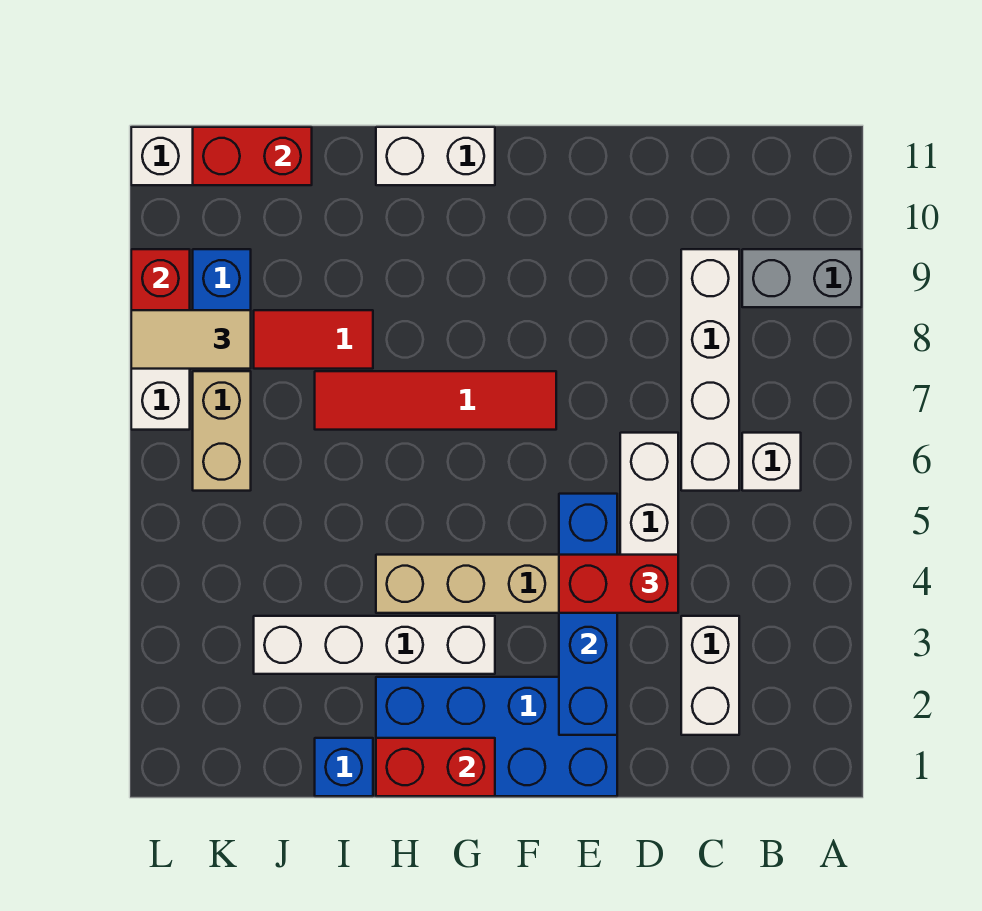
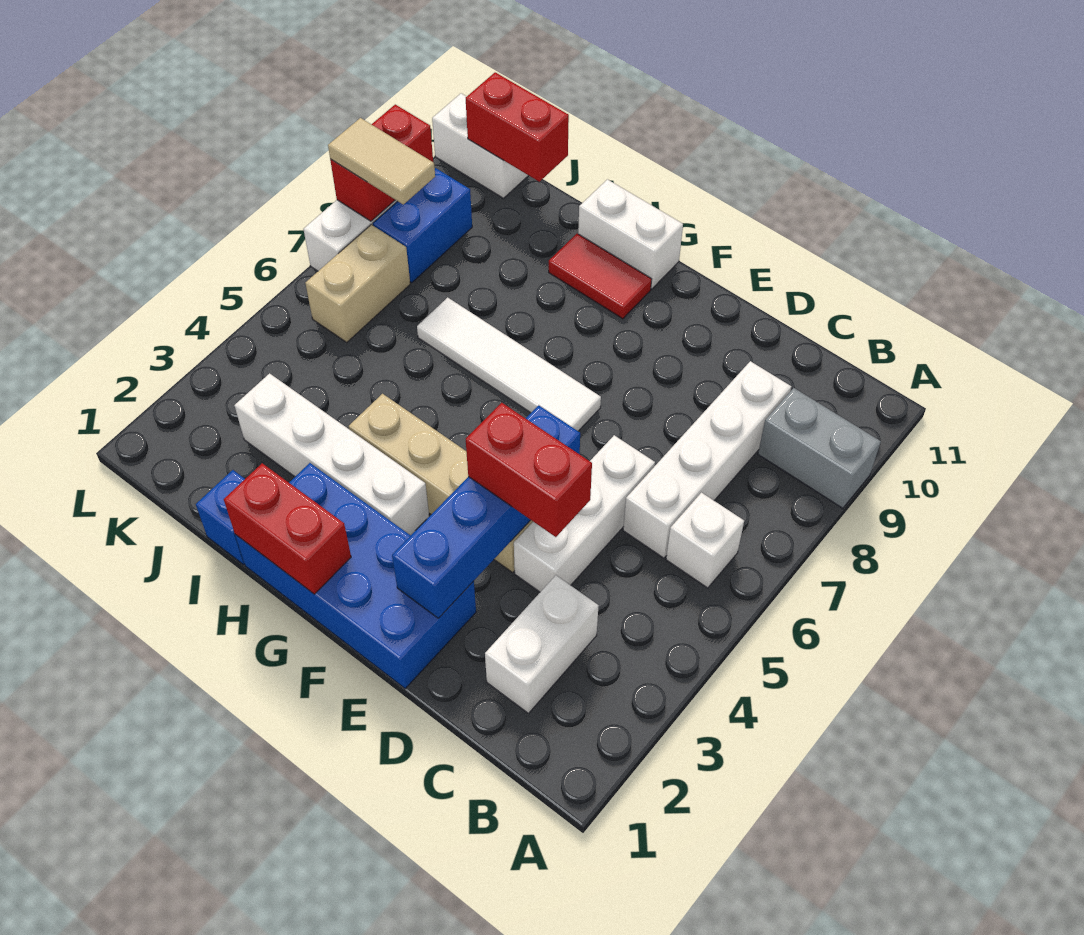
red tile F7:I7 level 1 -> white tile F7:I7 level 1
red tile I8:J8 level 1 -> red tile G10:H10 level 1

